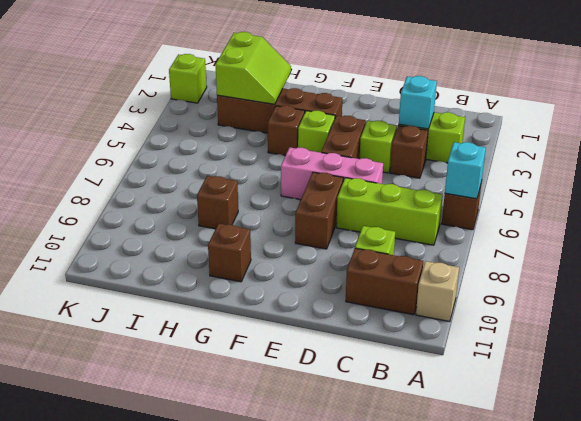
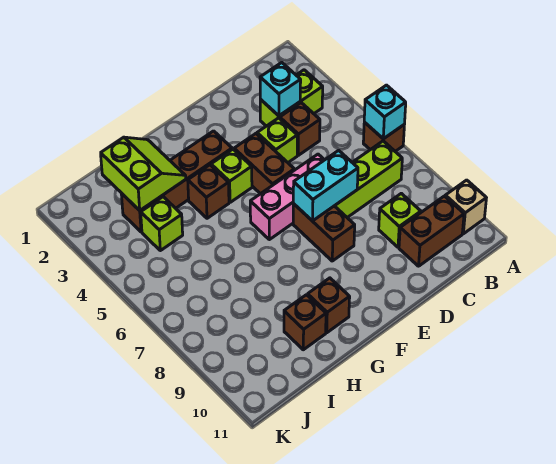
none -> cyan brick D7:E7 level 2
brown brick H8 level 1 -> brown brick H10 level 1
lime brick K2 level 1 -> lime brick I4 level 1

